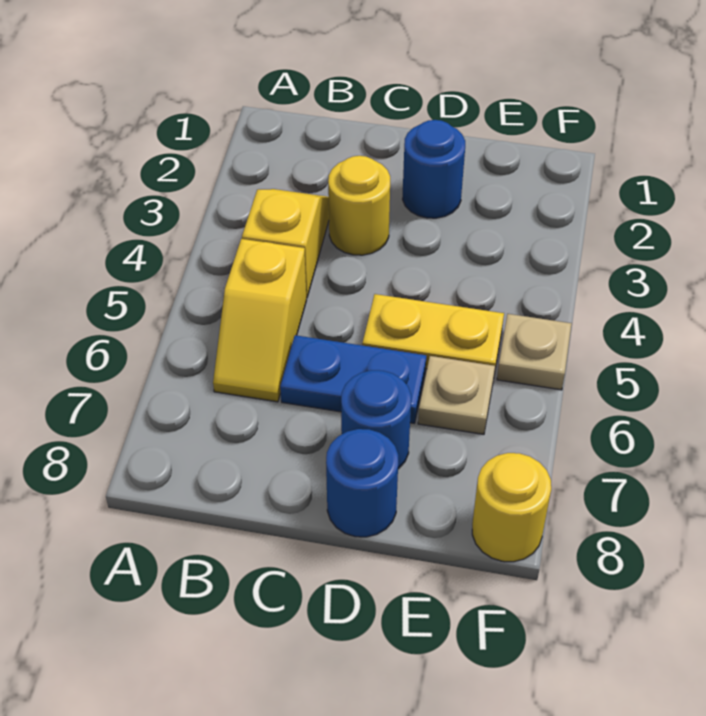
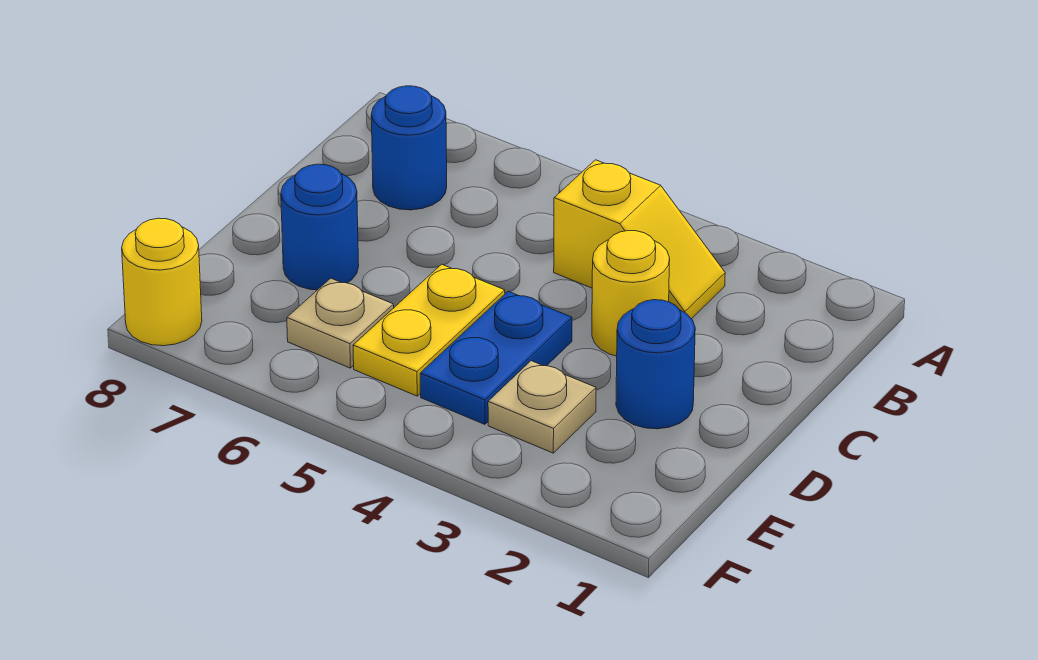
yellow slope B5:B6 level 1 top 5 -> none
blue plate C6:D6 level 1 -> blue plate D4:E4 level 1
blue round brick D8 level 1 -> blue round brick B7 level 1
tan plate F5 level 1 -> tan plate E3 level 1

